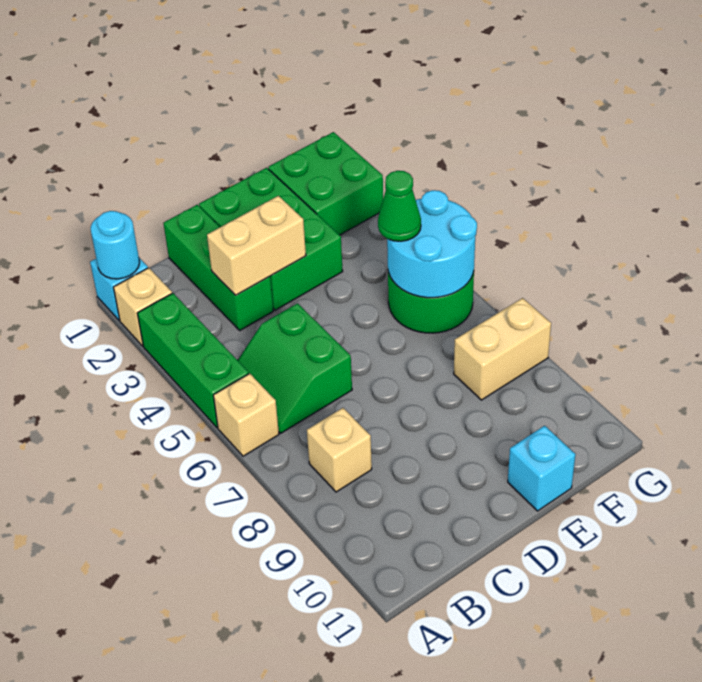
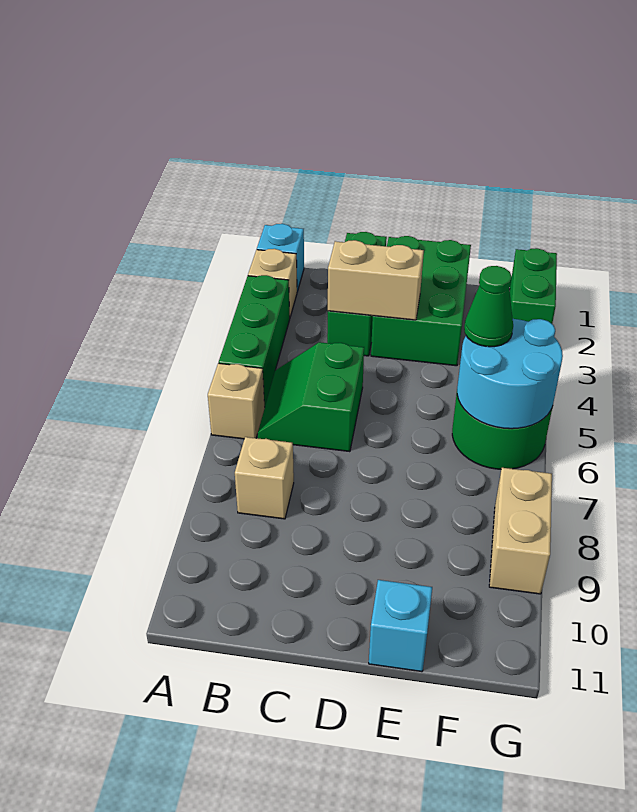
cyan round brick A1 level 2 -> none
green brick F1:G2 level 1 -> green brick G1:G2 level 1
tan brick F8:G8 level 1 -> tan brick G8:G9 level 1

